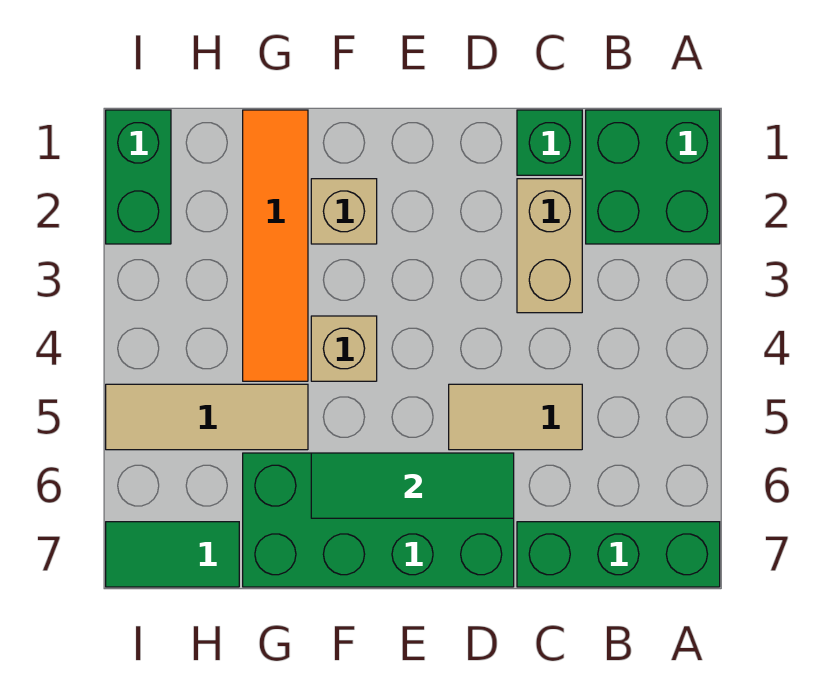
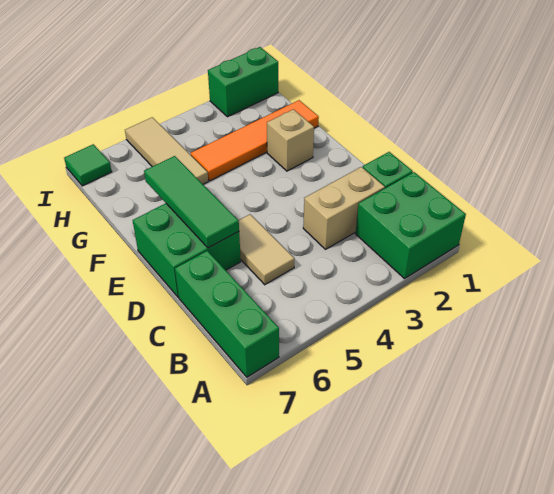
green brick D6:G7 level 1 -> green brick D6:E7 level 1
tan brick F4 level 1 -> none
green tile H7:I7 level 1 -> green tile I7 level 1

